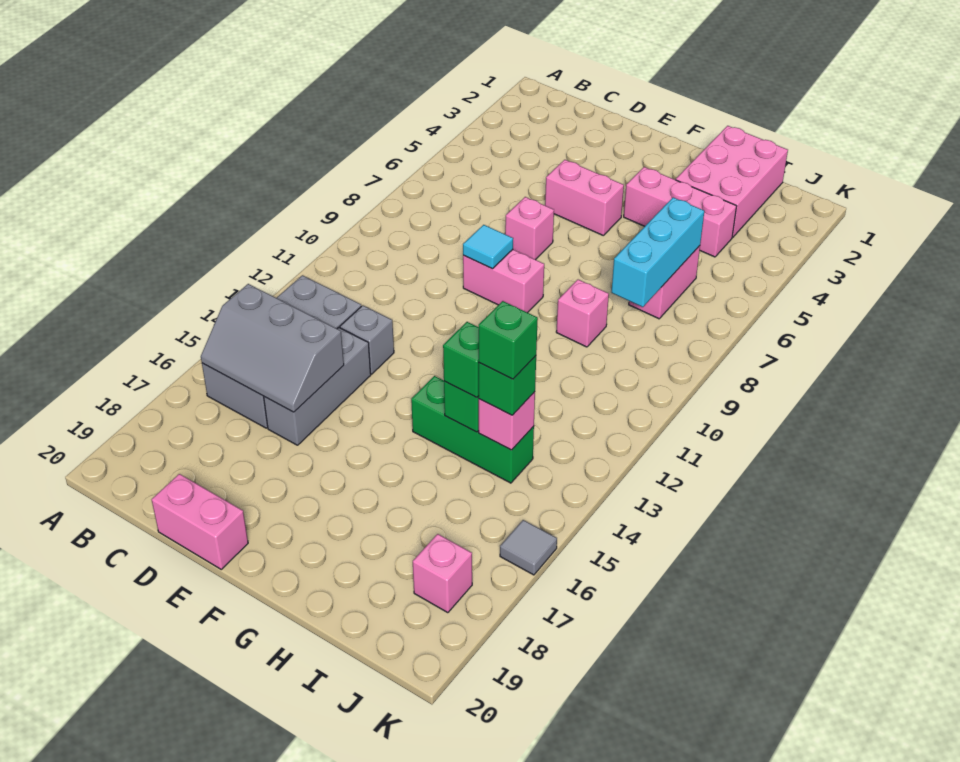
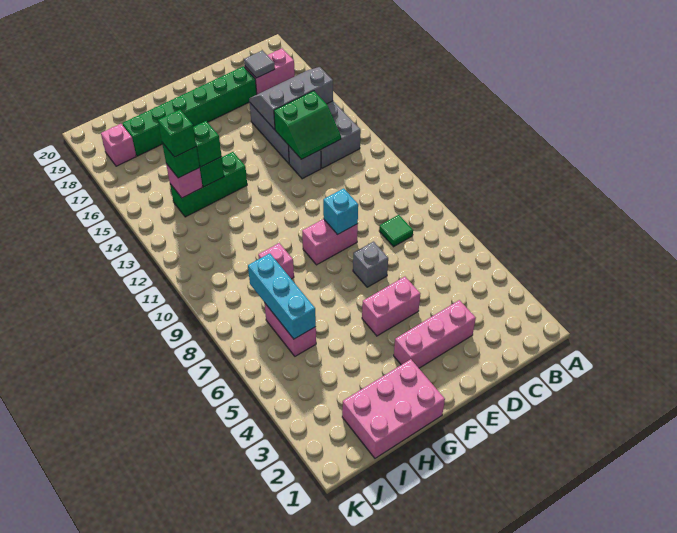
none -> green tile C8 level 1
none -> green slope C13:D14 level 2 top 14
none -> green brick D18:I18 level 1
pink brick D20:E20 level 1 -> pink brick B18:C18 level 1
pink brick E7 level 1 -> grey brick E7 level 1
cyan tile E9 level 2 -> cyan brick E9 level 2
pink brick G4:I4 level 1 -> pink brick D3:F3 level 1
pink brick H1:I3 level 1 -> pink brick G1:I2 level 1
grey tile K16 level 1 -> grey tile C18 level 2

